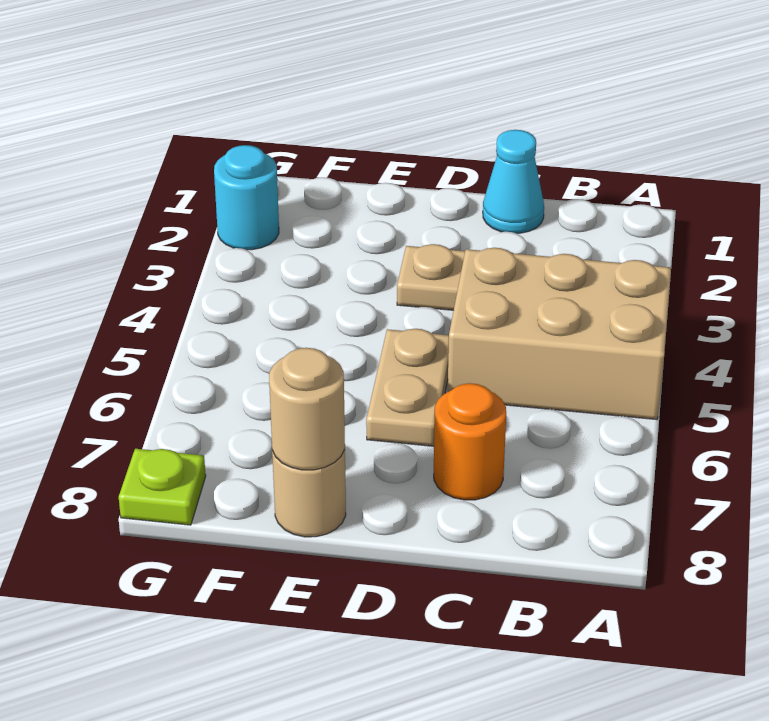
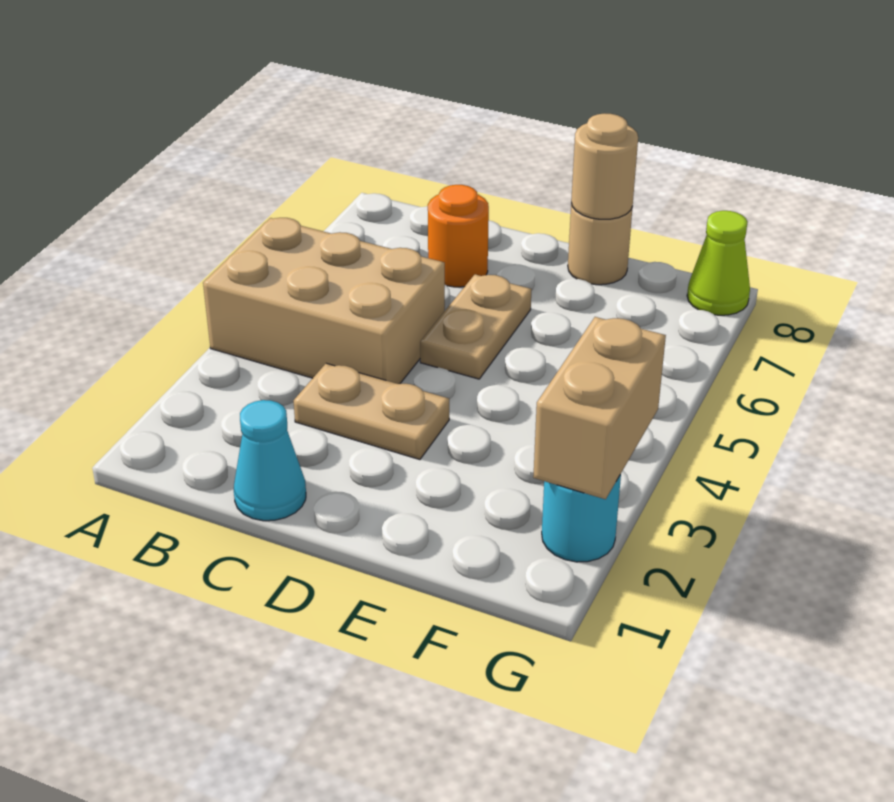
none -> tan brick G2:G3 level 2
lime plate G8 level 1 -> lime cone G8 level 1

